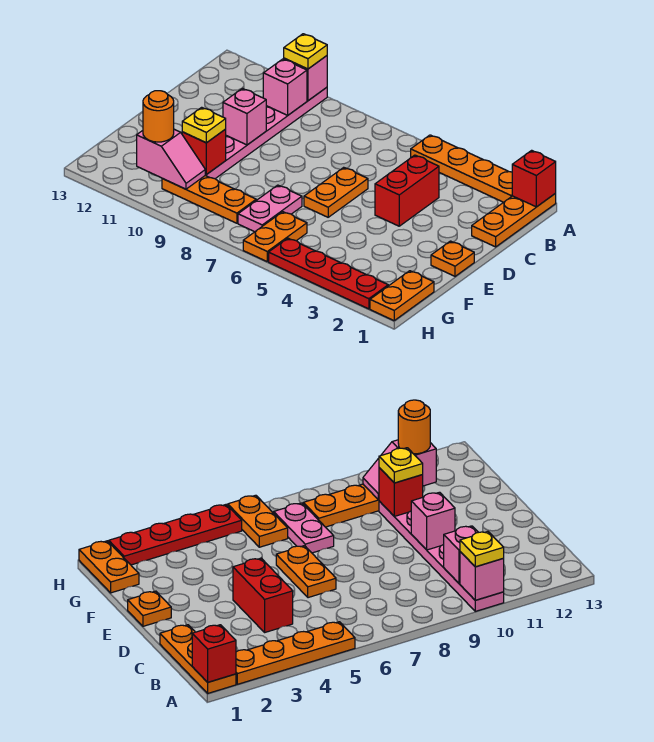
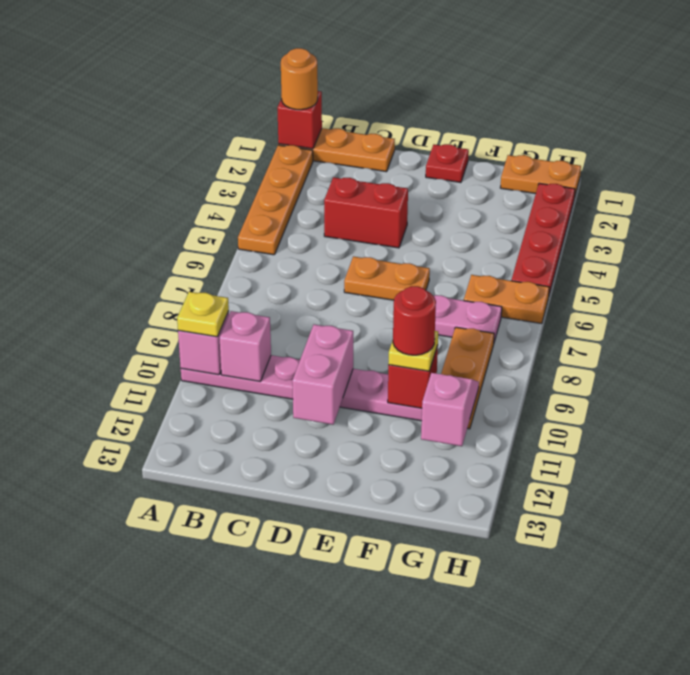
pink brick D10 level 2 -> pink brick D10:D11 level 2
orange plate E1 level 1 -> red plate E1 level 1
none -> red round brick F10 level 4
orange round brick G11 level 3 -> orange round brick A1 level 3

